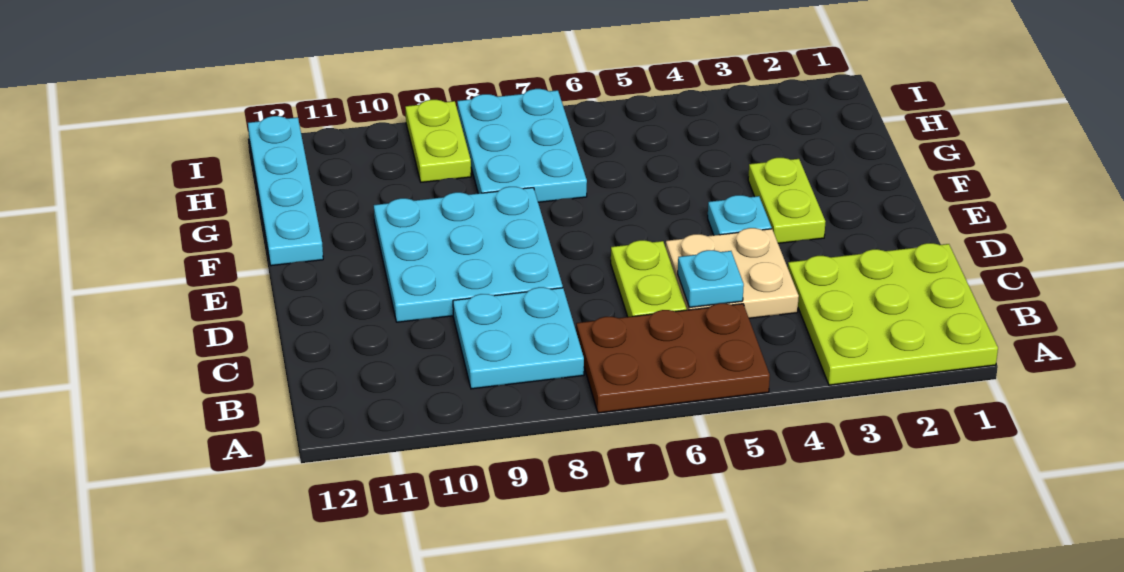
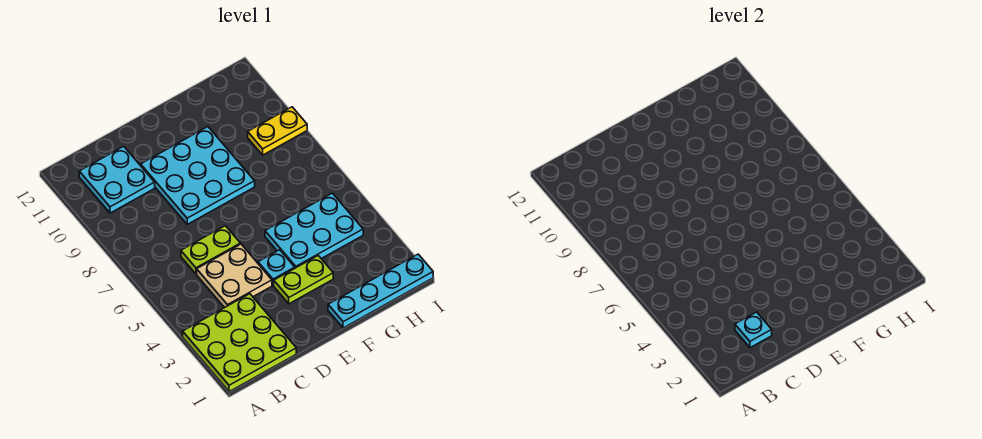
brown plate A5:B7 level 1 -> none
cyan plate B8:C9 level 1 -> cyan plate B10:C11 level 1
cyan plate C5 level 2 -> cyan plate C2 level 2
cyan plate F12:I12 level 1 -> cyan plate F1:I1 level 1
cyan plate G7:I8 level 1 -> cyan plate F4:H5 level 1
lime plate H9:I9 level 1 -> yellow plate H9:I9 level 1

